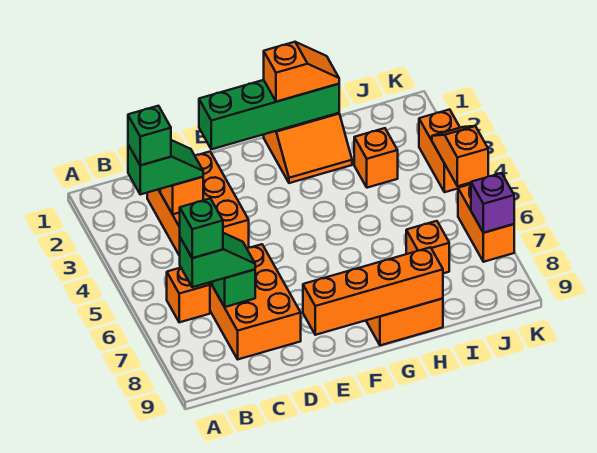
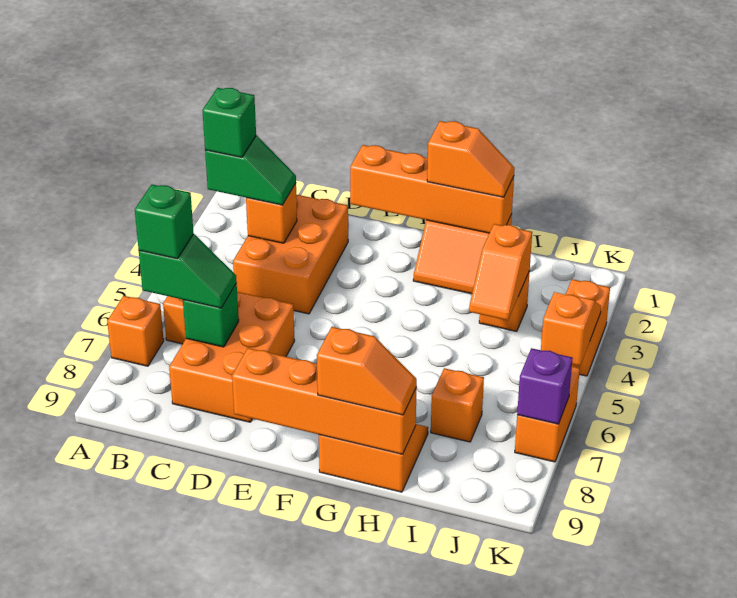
none -> orange brick A7 level 1
green brick E1:H1 level 2 -> orange brick E1:H1 level 2
none -> orange slope G9:H9 level 3 top G
none -> orange slope I3:I4 level 2 top 3

